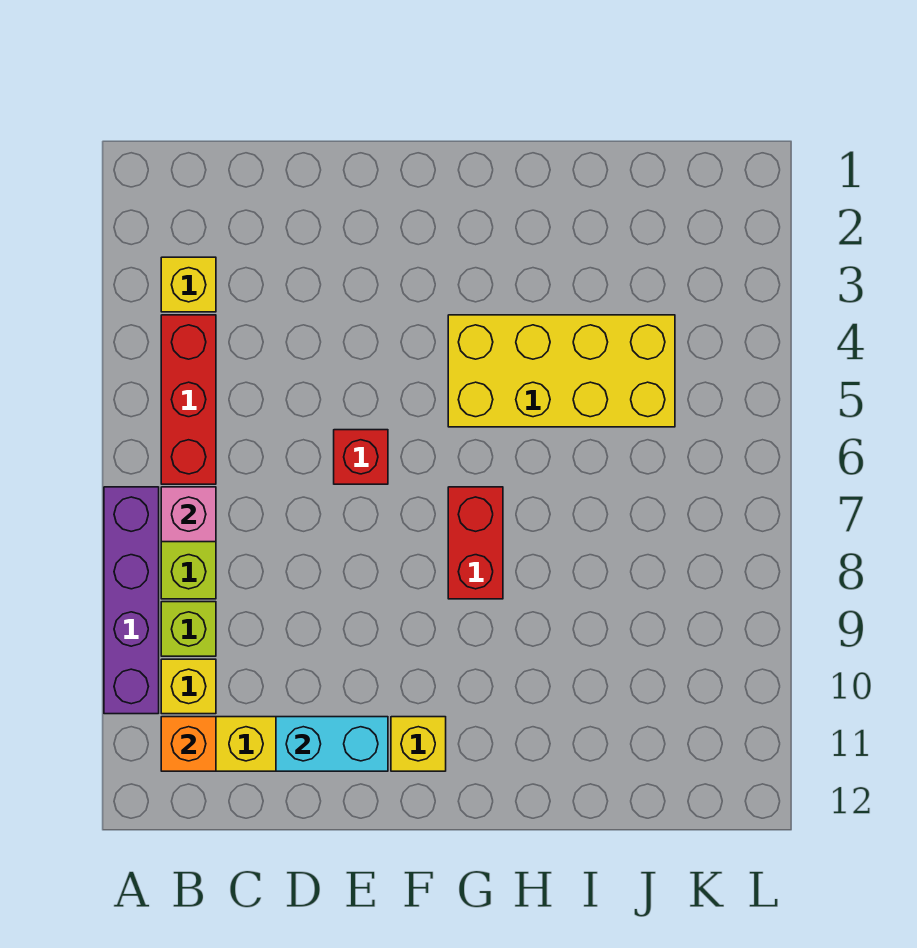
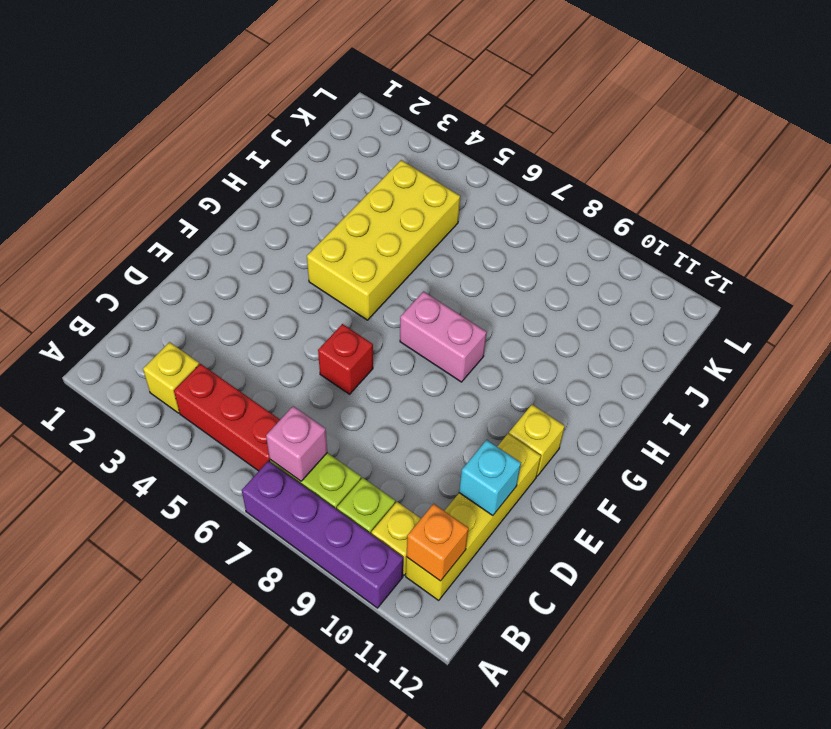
cyan brick D11:E11 level 2 -> cyan brick D11 level 2
red brick G7:G8 level 1 -> pink brick G7:G8 level 1

